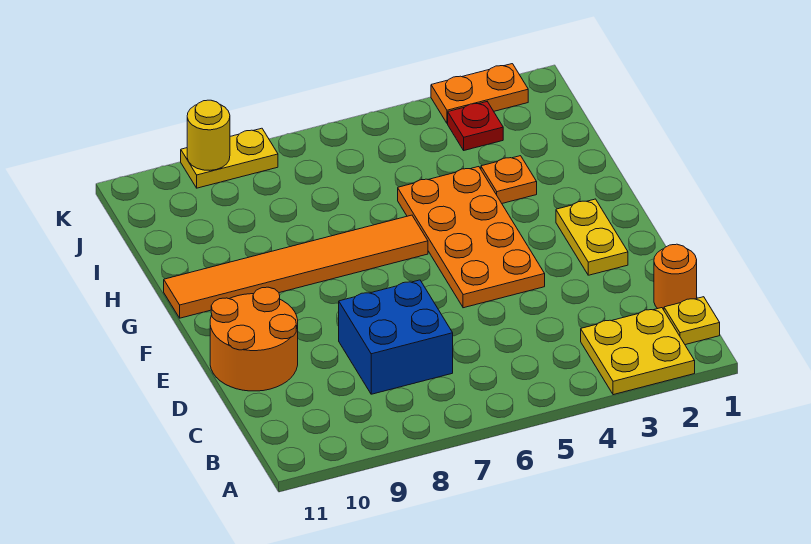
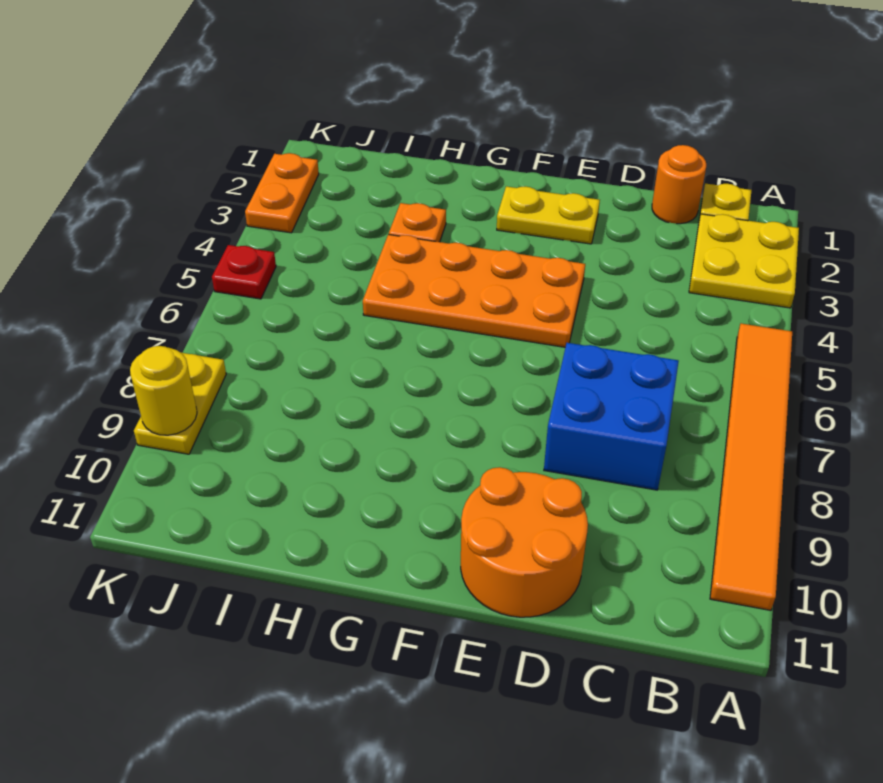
orange tile G6:G11 level 1 -> orange tile A5:A10 level 1
red plate J3 level 1 -> red plate K5 level 1

